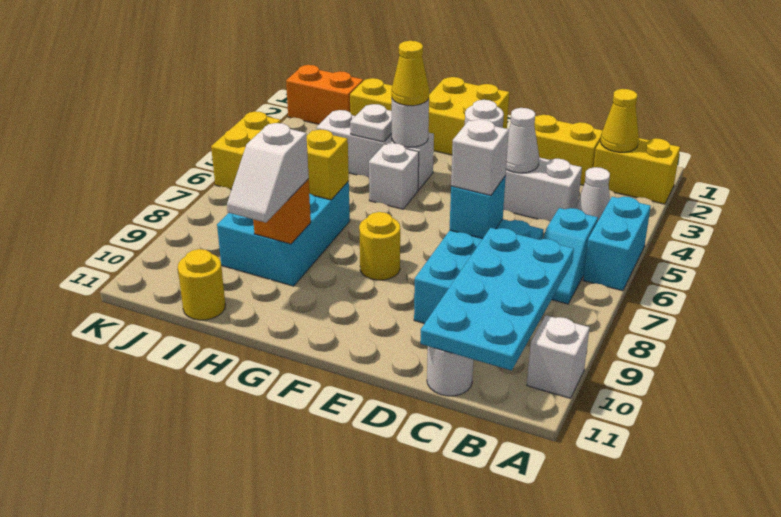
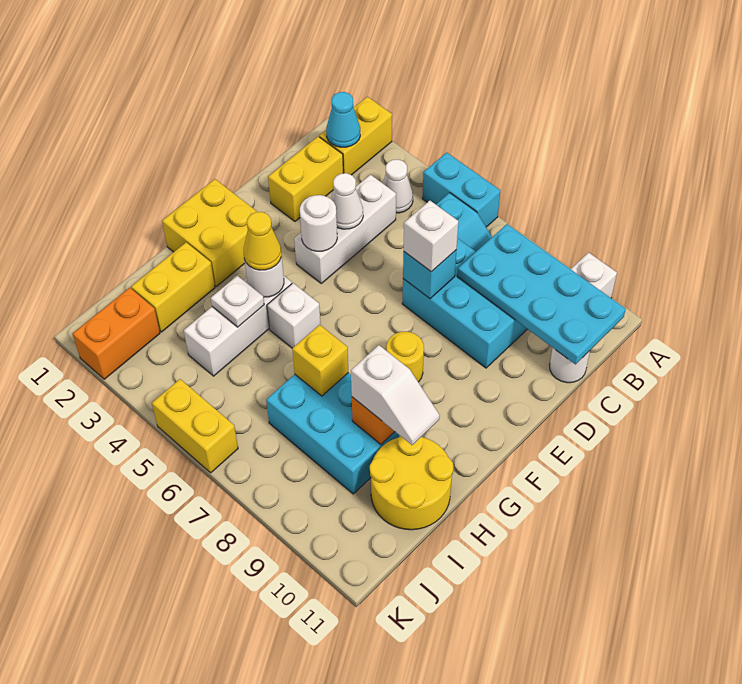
yellow cone B2 level 2 -> cyan cone B2 level 2
yellow round brick I11 level 1 -> yellow round brick H10:I11 level 1

